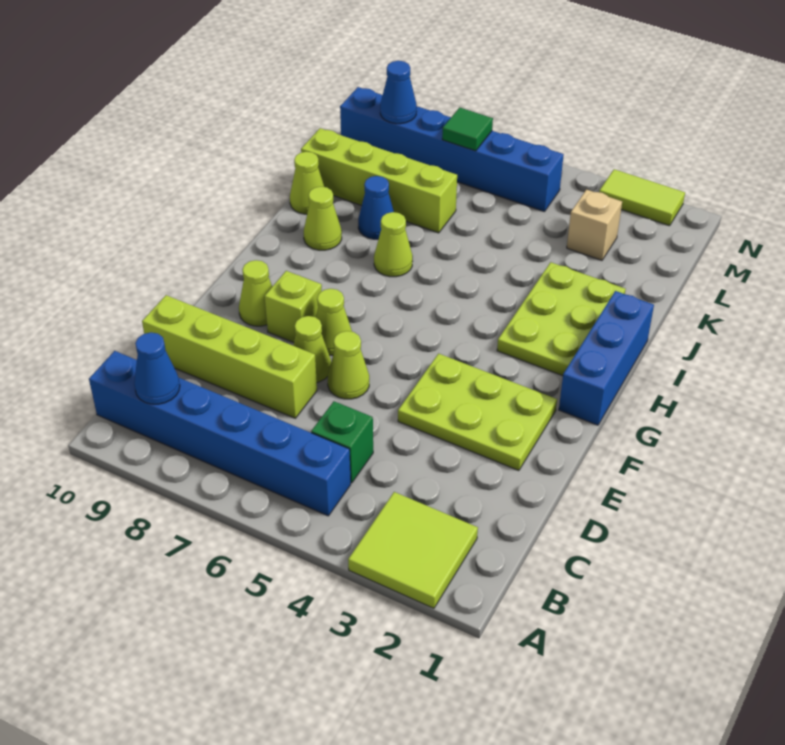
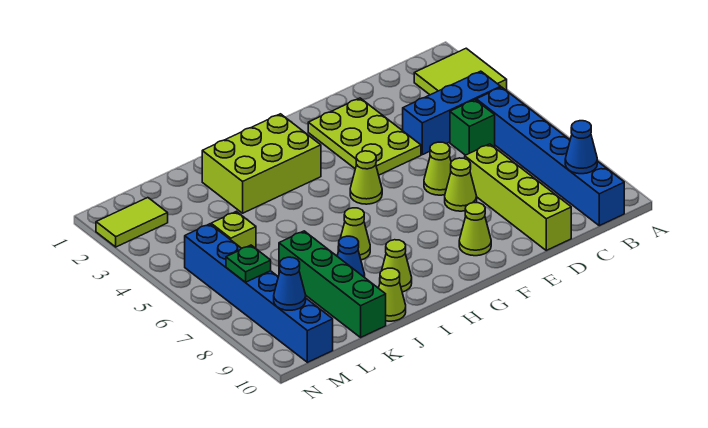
lime cone F7 level 1 -> lime cone G5 level 1
lime brick F8 level 1 -> lime brick L5 level 1
blue brick G1:I1 level 1 -> blue brick B4:D4 level 1
lime plate H2:J3 level 1 -> lime brick H2:J3 level 1
lime brick K7:K10 level 1 -> green brick K7:K10 level 1
tan brick L3 level 1 -> none
green tile M7 level 2 -> green plate M7 level 2
lime tile N2:N3 level 1 -> lime tile M2:N2 level 1

